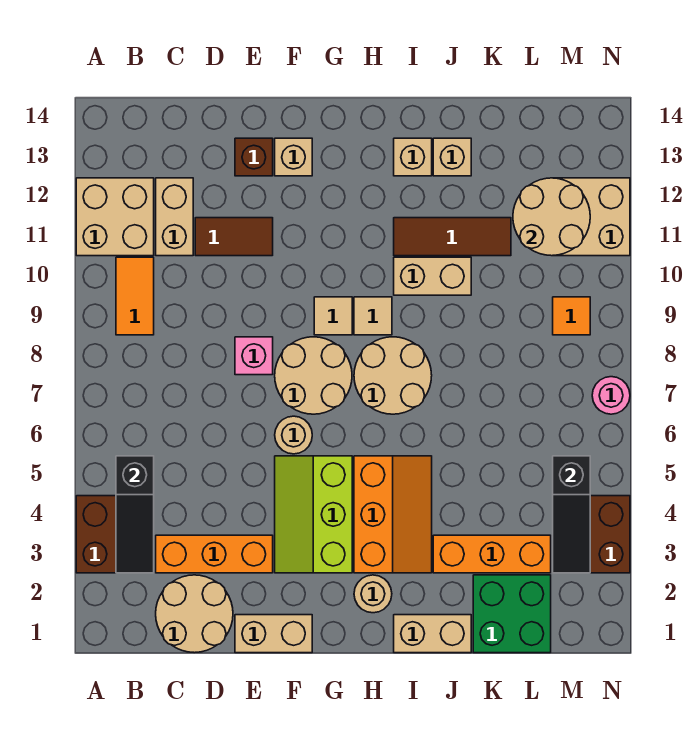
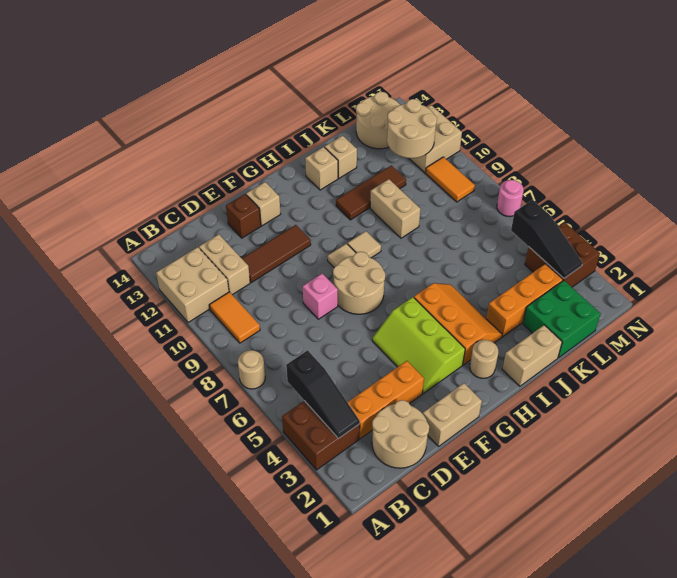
brown tile D11:E11 level 1 -> brown tile D11:F11 level 1
tan round brick F6 level 1 -> tan round brick A7 level 1
tan round brick H7:I8 level 1 -> tan round brick L13:M14 level 1
tan brick I10:J10 level 1 -> tan brick J9:J10 level 1
orange tile M9 level 1 -> orange tile M9:M10 level 1

